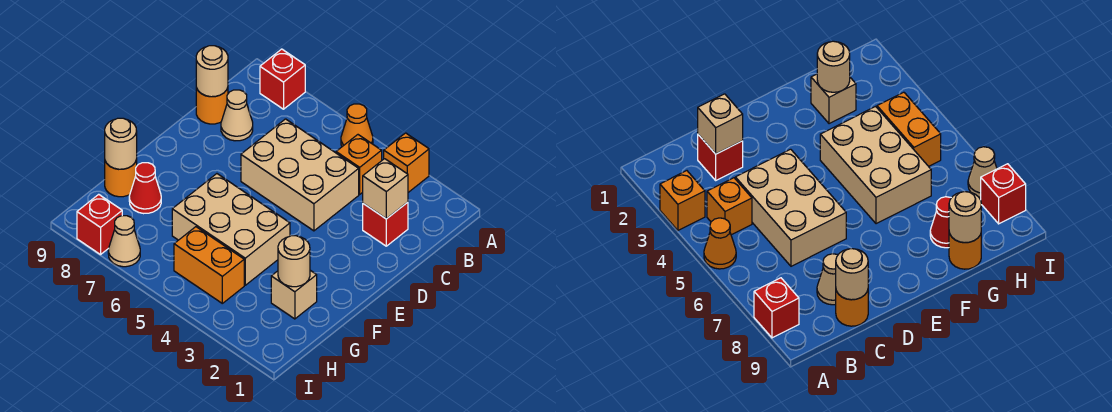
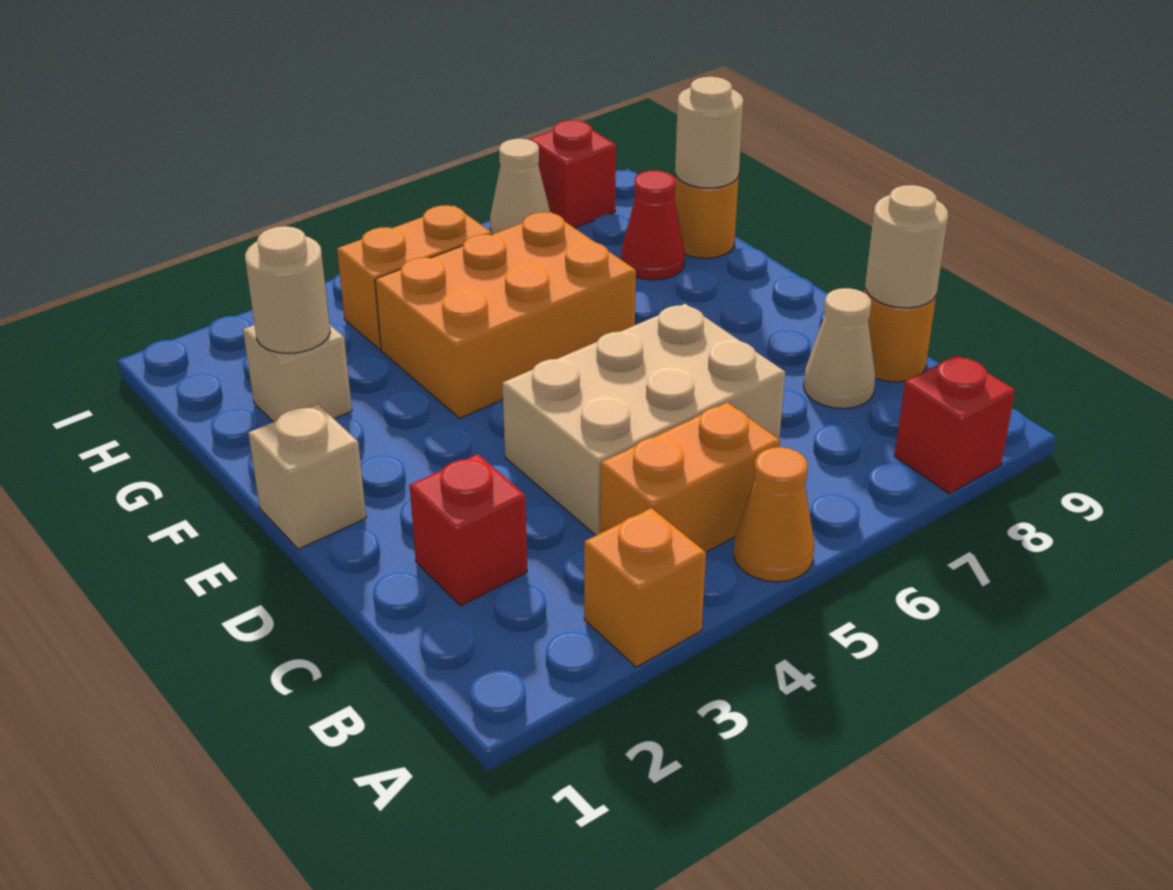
orange brick B4 level 1 -> orange brick B4:B5 level 1
tan brick C2 level 2 -> tan brick E1 level 1
tan brick F4:G6 level 1 -> orange brick F4:G6 level 1

